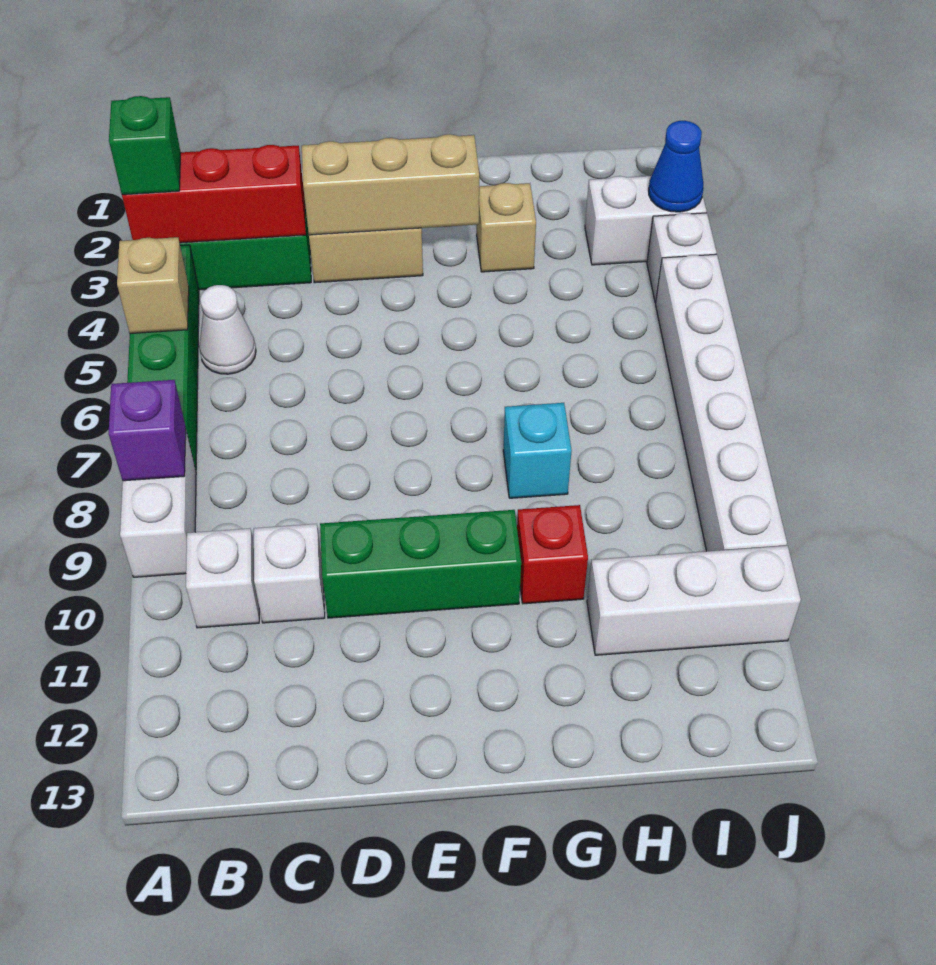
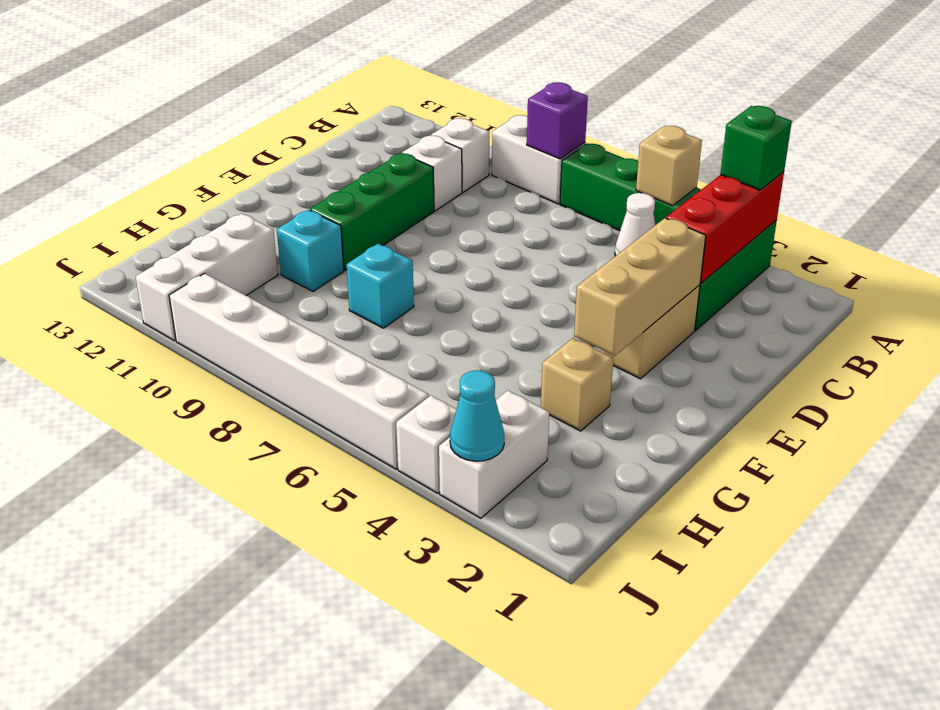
red brick G10 level 1 -> cyan brick G10 level 1
blue cone J3 level 2 -> cyan cone J3 level 2

